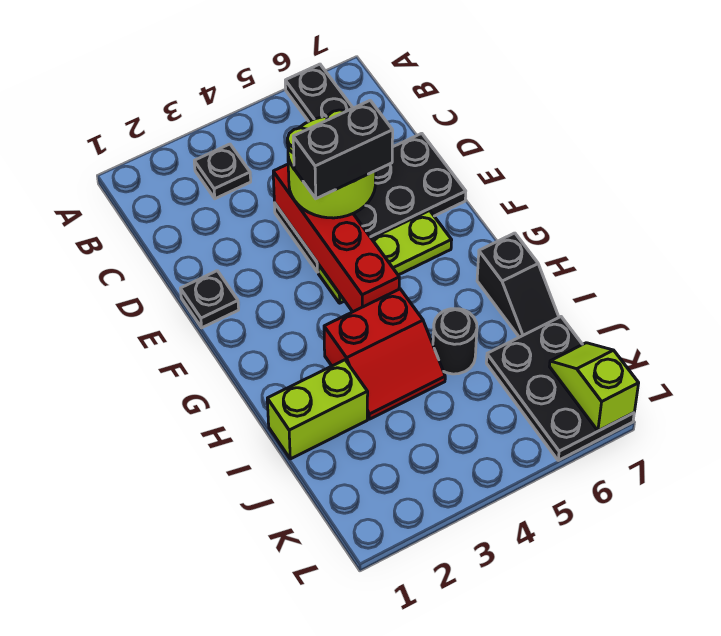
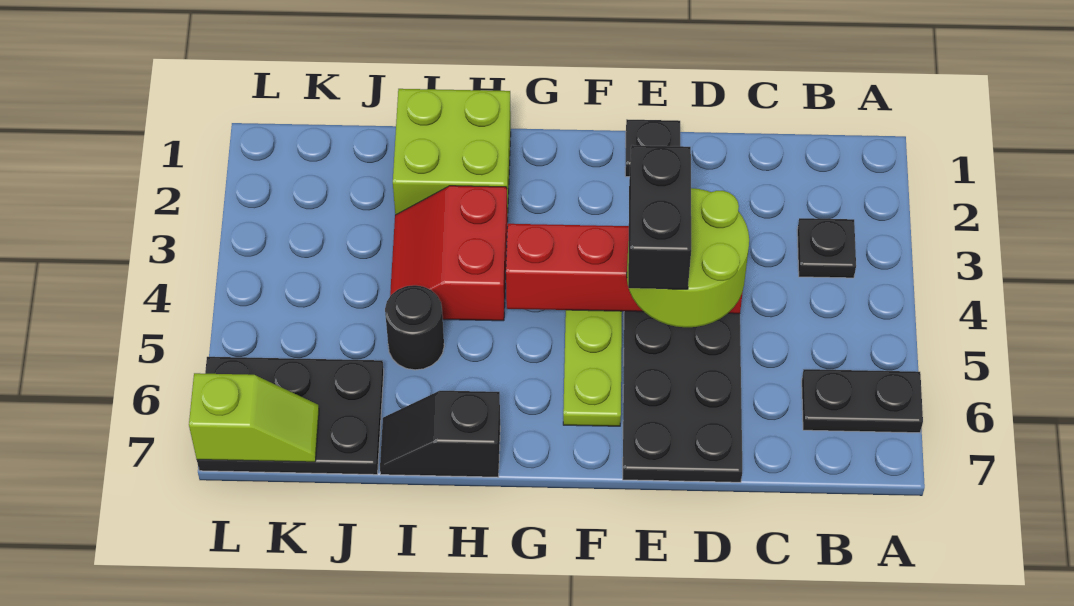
lime brick I1:I2 level 1 -> lime brick H1:I2 level 1

